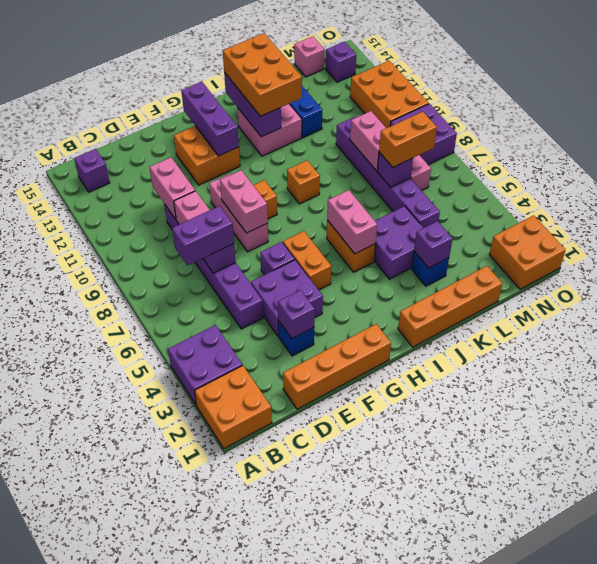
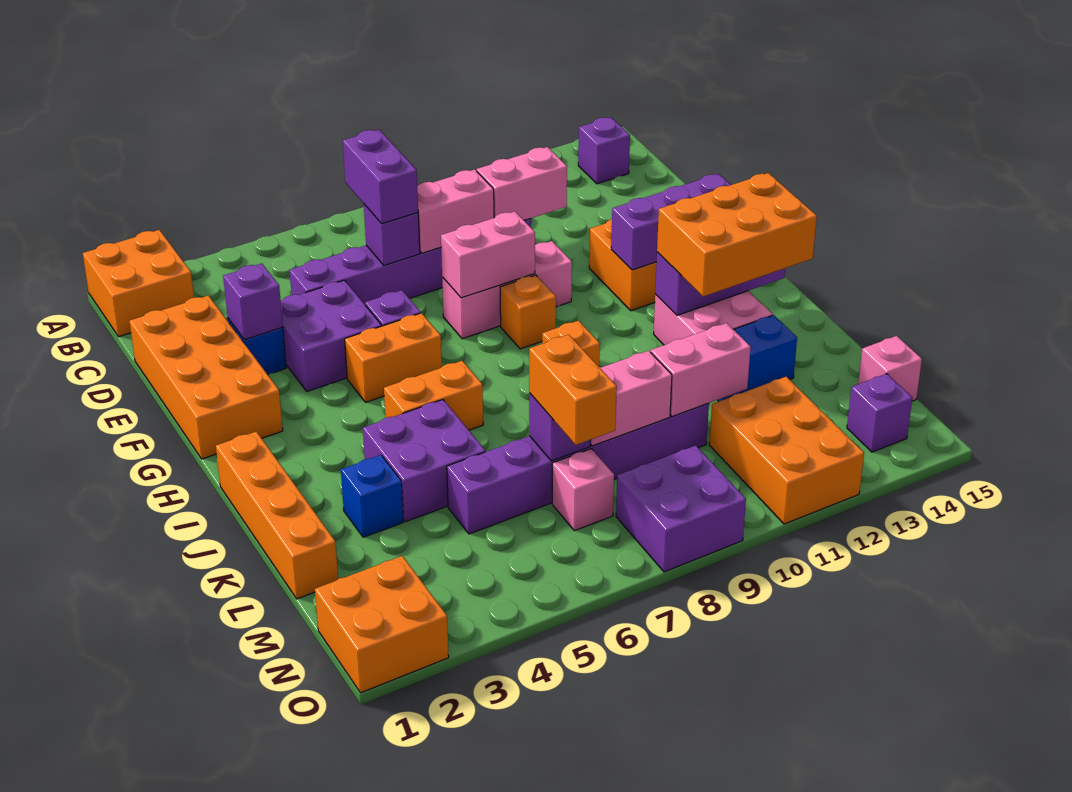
purple brick A3:B4 level 1 -> none
orange brick D1:G1 level 1 -> orange brick D1:G2 level 1
pink brick I5:I6 level 2 -> pink brick L10:L11 level 2
purple brick K3 level 2 -> none
orange brick N10:O12 level 1 -> orange brick M11:O12 level 1

